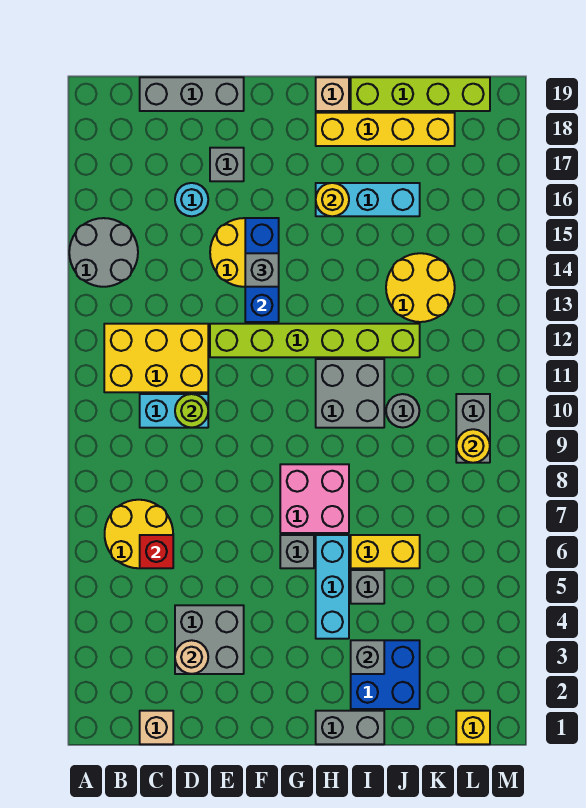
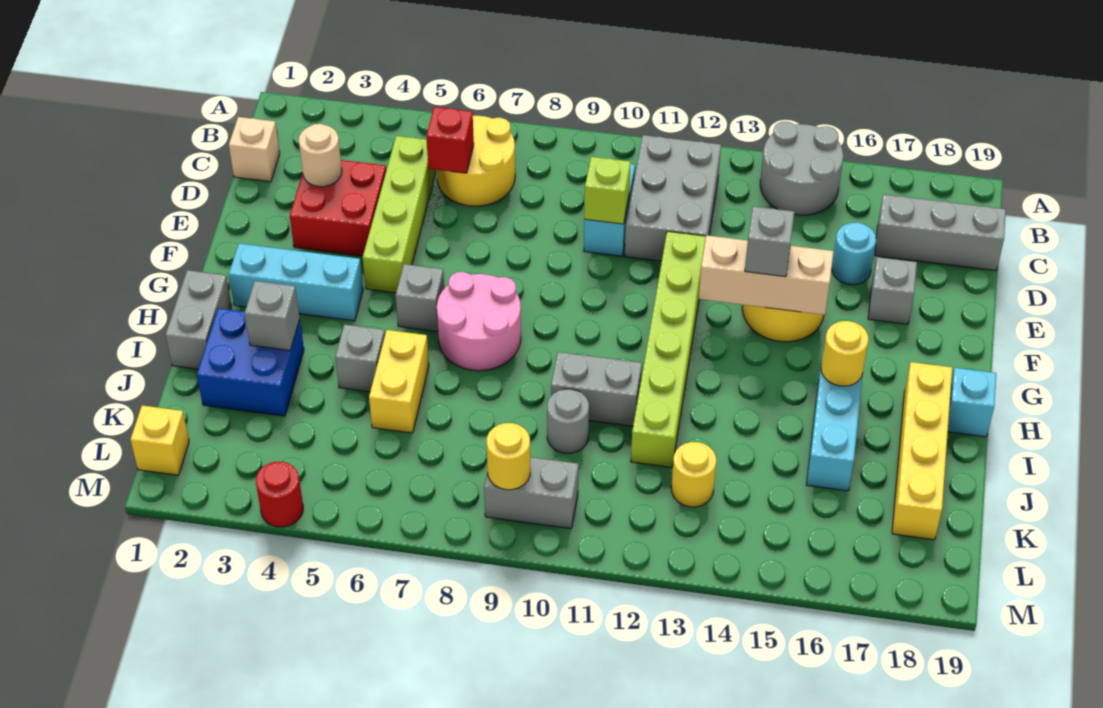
yellow brick B11:D12 level 1 -> grey brick B11:D12 level 1
grey brick C19:E19 level 1 -> grey brick C17:C19 level 1
grey brick D3:E4 level 1 -> red brick D3:E4 level 1
lime round brick D10 level 2 -> lime brick D10 level 2
blue brick F13:F15 level 2 -> tan brick F13:F15 level 2
pink brick G7:H8 level 1 -> pink round brick G7:H8 level 1
cyan brick H4:H6 level 1 -> cyan brick G2:G4 level 1
grey brick H10:I11 level 1 -> grey brick I10:I11 level 1
tan brick H19 level 1 -> cyan brick H19 level 1
lime brick I19:L19 level 1 -> lime brick C5:F5 level 1
yellow round brick J13:K14 level 1 -> yellow round brick K13 level 1
none -> red round brick M4 level 1

